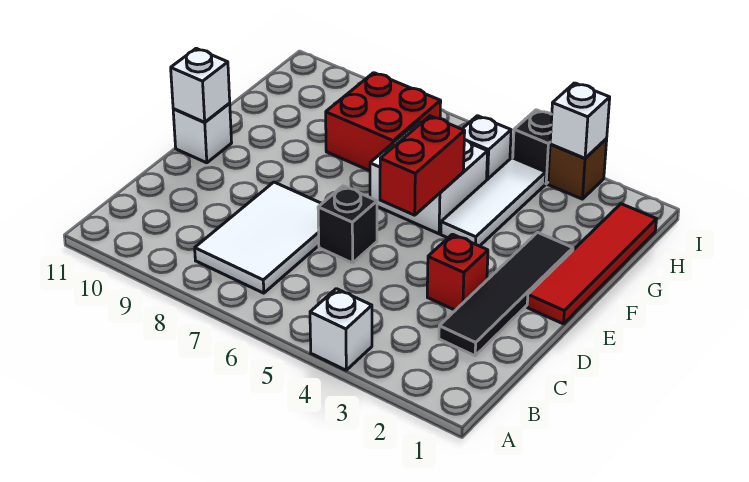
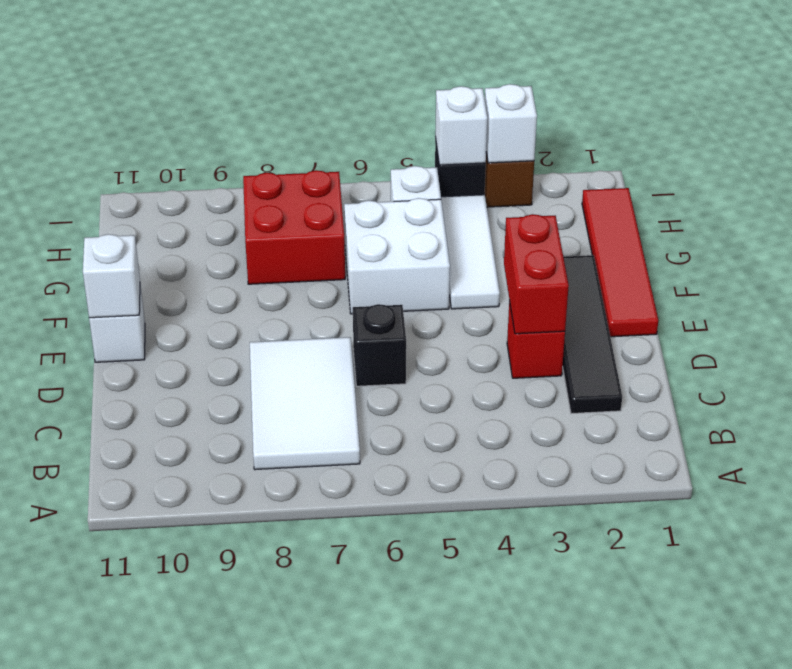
white brick A4 level 1 -> white brick I4 level 2
red brick E5:F5 level 2 -> red brick D3:E3 level 2

